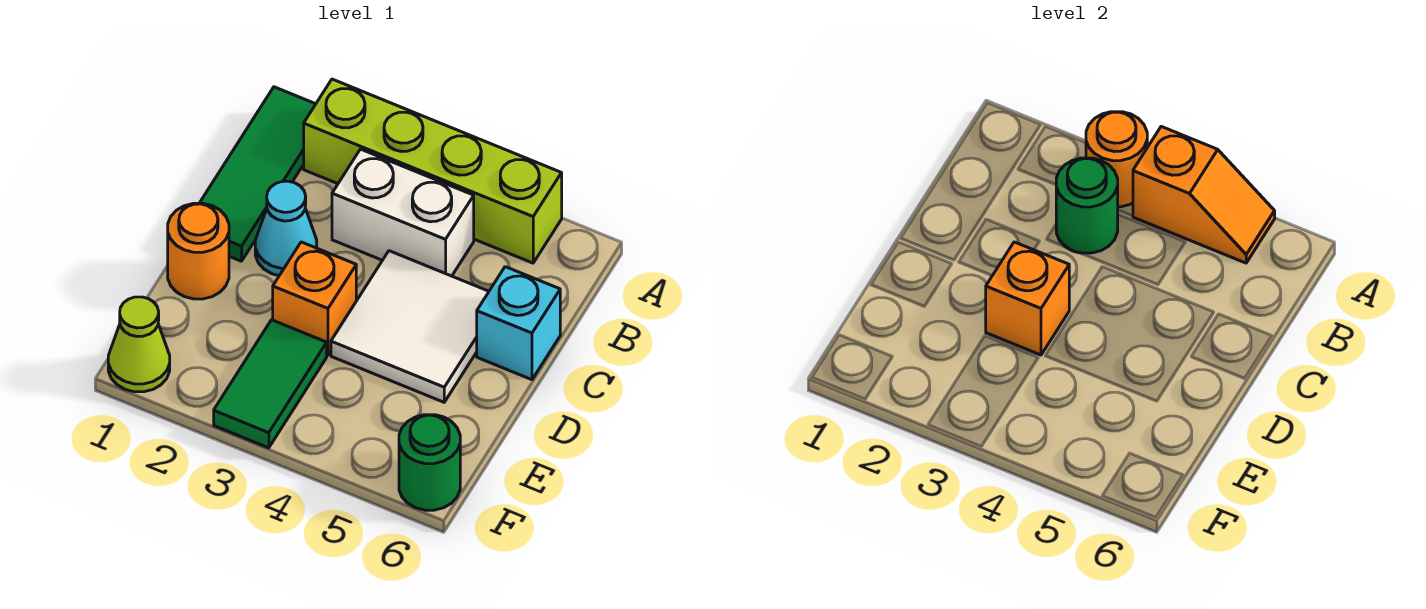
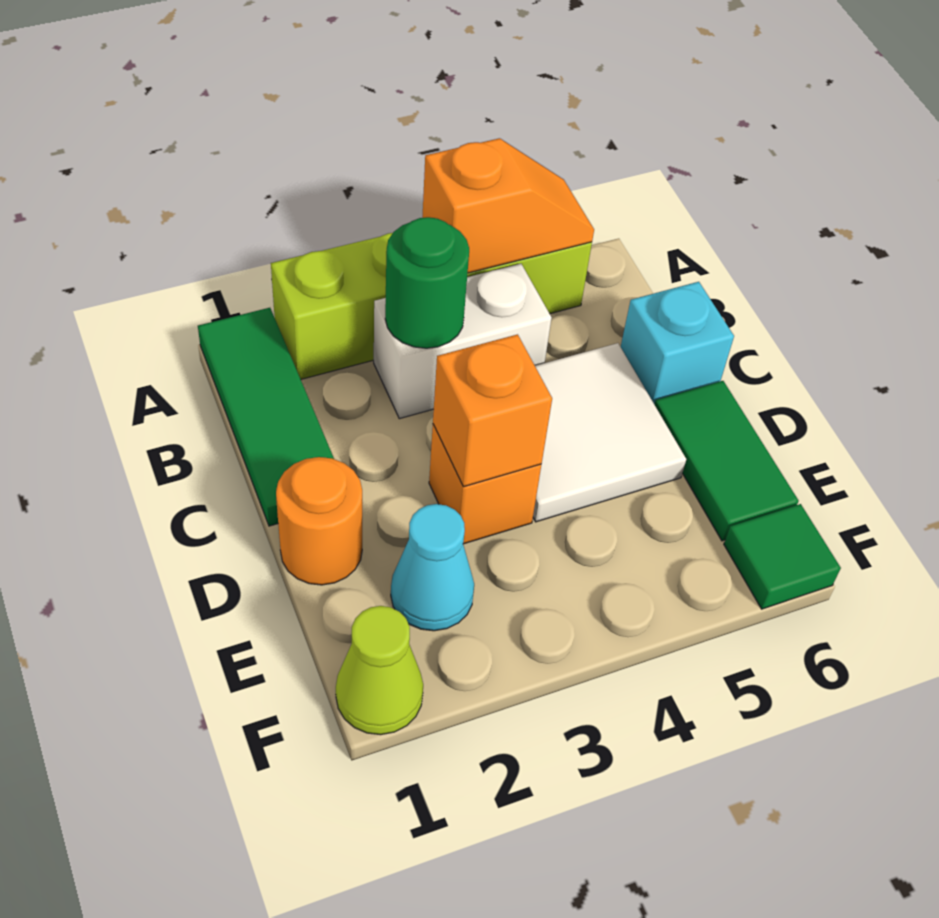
orange round brick A3 level 2 -> none
cyan cone C2 level 1 -> cyan cone E2 level 1
green tile E3:F3 level 1 -> green tile D6:E6 level 1
green round brick F6 level 1 -> green tile F6 level 1

